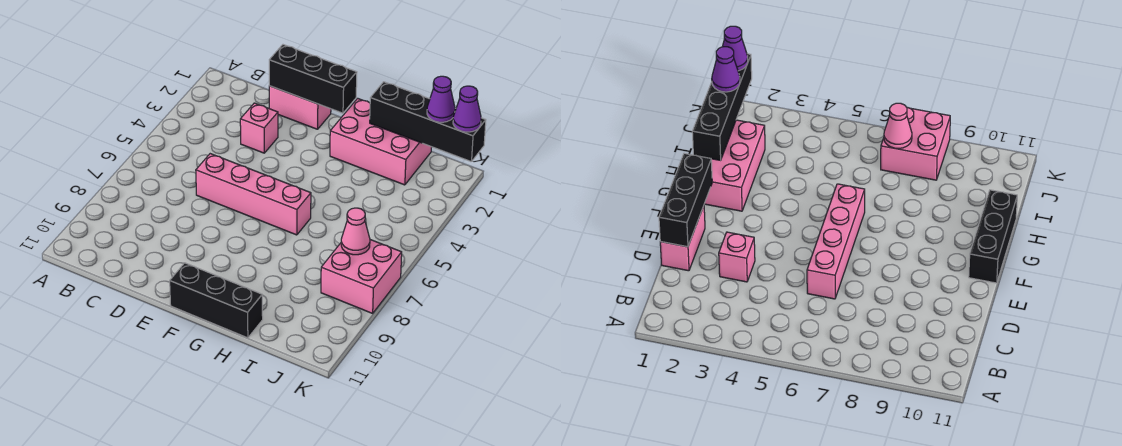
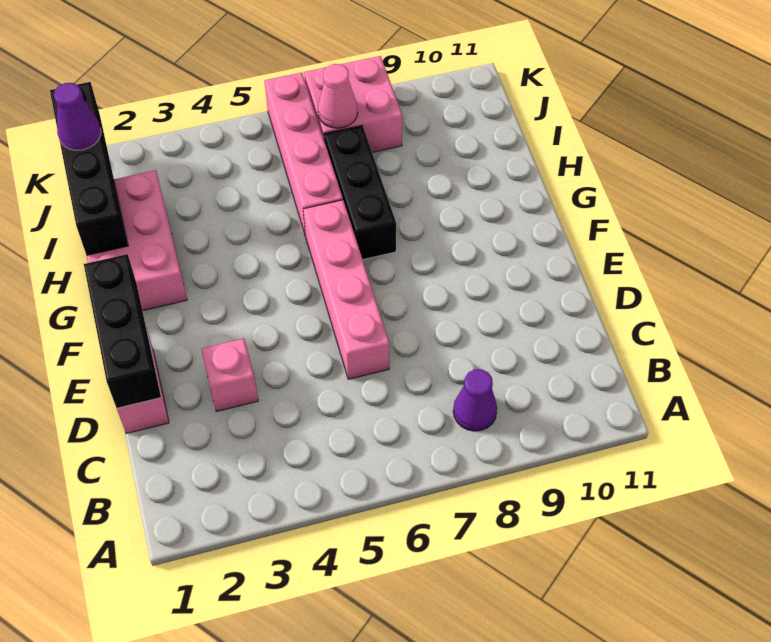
black brick F11:H11 level 1 -> black brick G7:I7 level 1
none -> pink brick H6:K6 level 1
purple cone K1 level 3 -> purple cone B8 level 1

